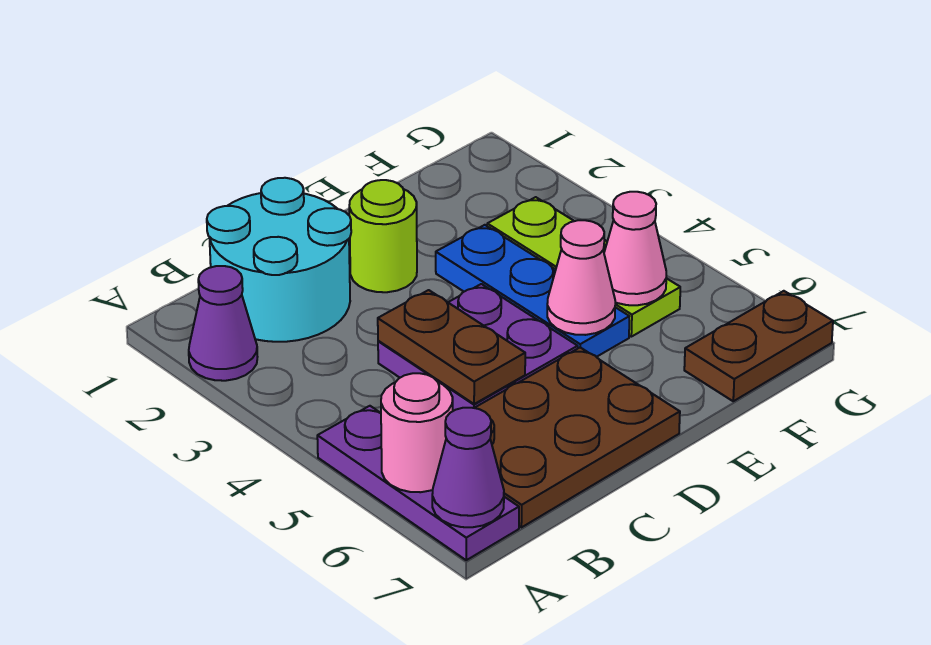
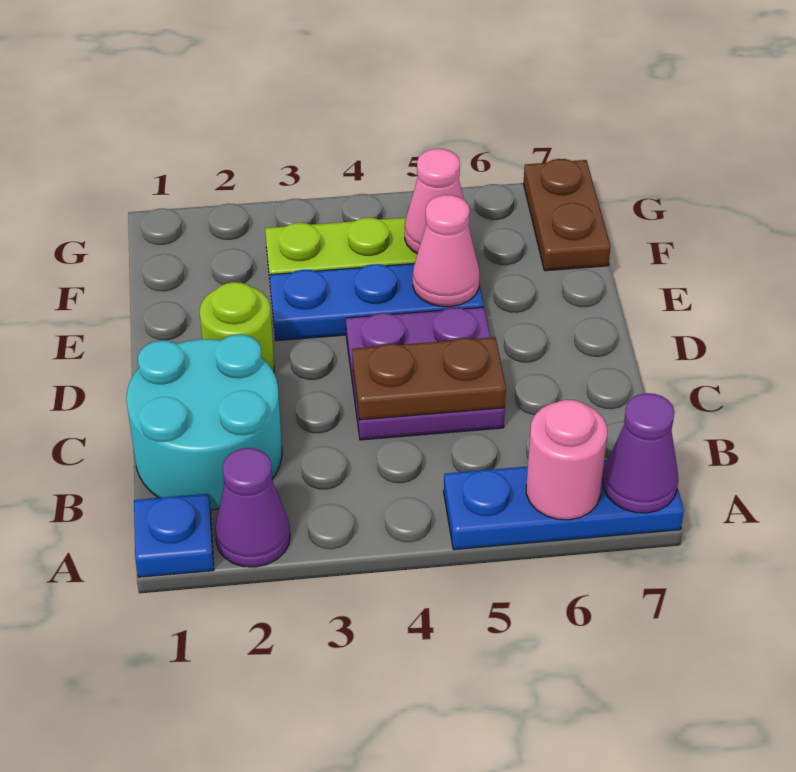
none -> blue plate A1 level 1
purple plate A5:A7 level 1 -> blue plate A5:A7 level 1
brown plate B6:D7 level 1 -> none

